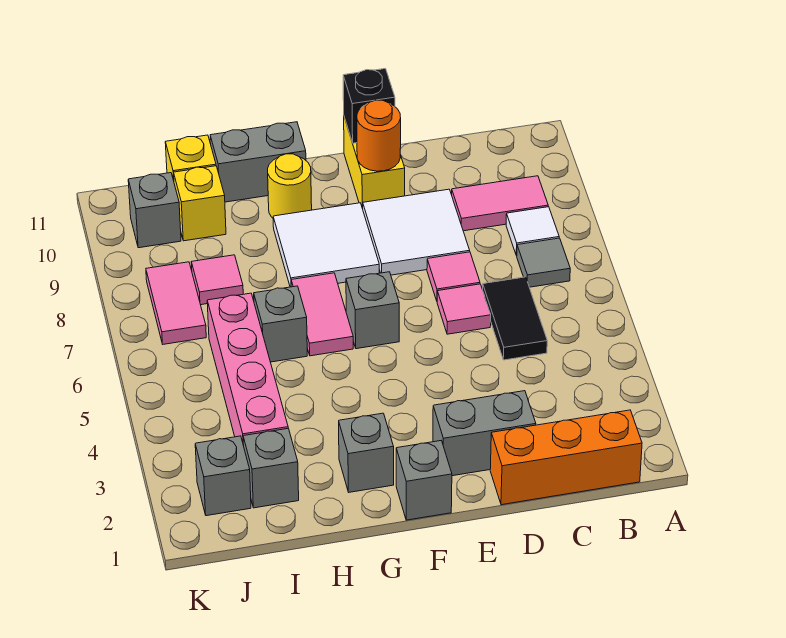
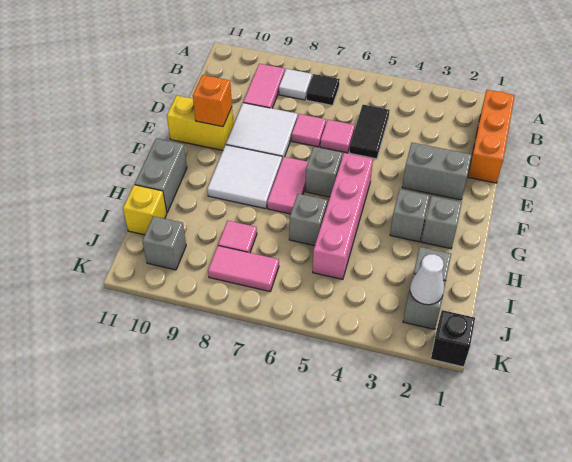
grey tile B7 level 1 -> black tile B7 level 1
black tile C5:C6 level 1 -> black tile C5:D5 level 1
grey brick D2:E2 level 1 -> grey brick E2:E3 level 1
orange round brick E10 level 2 -> orange brick E10 level 2
black brick E11 level 2 -> black brick K1 level 1
grey brick F1 level 1 -> grey brick G3 level 1
pink tile G6:G7 level 1 -> pink tile F7:G7 level 1
yellow round brick G10 level 1 -> none
pink brick I3:I6 level 1 -> pink brick F5:I5 level 1
yellow brick I10 level 1 -> none
none -> white cone J2 level 2

